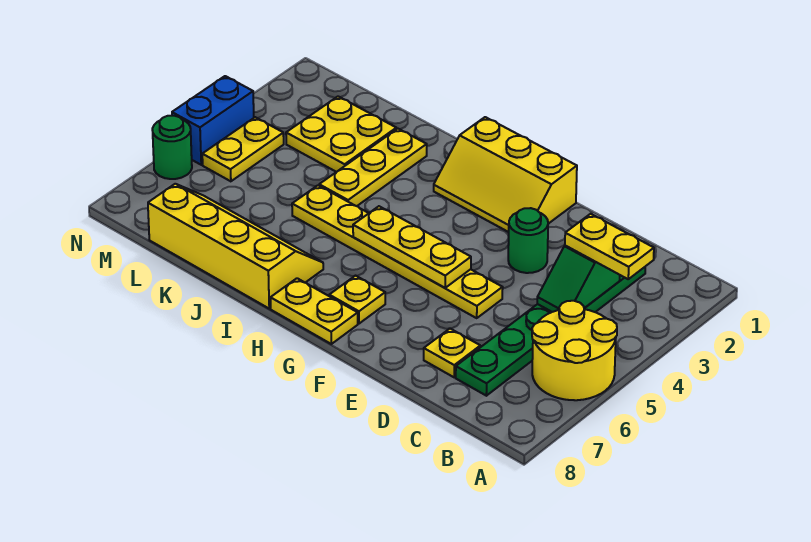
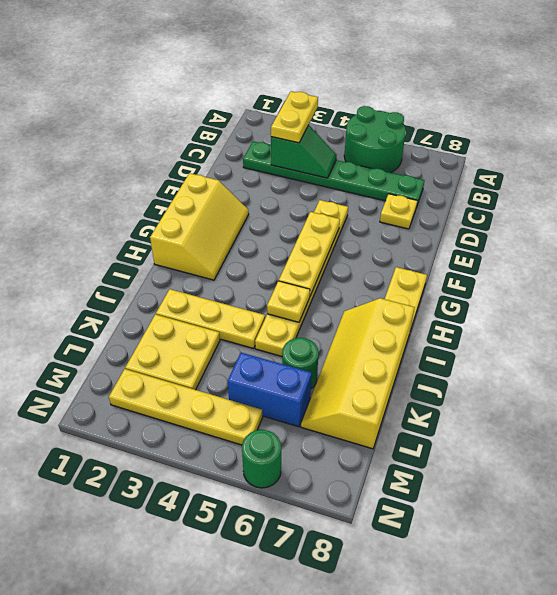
yellow round brick A5:B6 level 1 -> green round brick A5:B6 level 1
green round brick E3 level 1 -> green round brick K6 level 1
yellow plate G7 level 1 -> yellow plate I5 level 2
yellow plate M4:M5 level 1 -> yellow plate M2:M5 level 1
blue brick N4:N5 level 1 -> blue brick L5:L6 level 1

